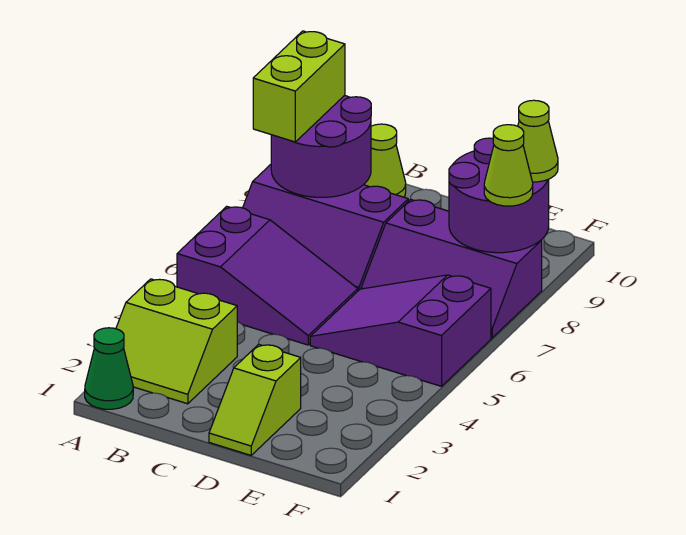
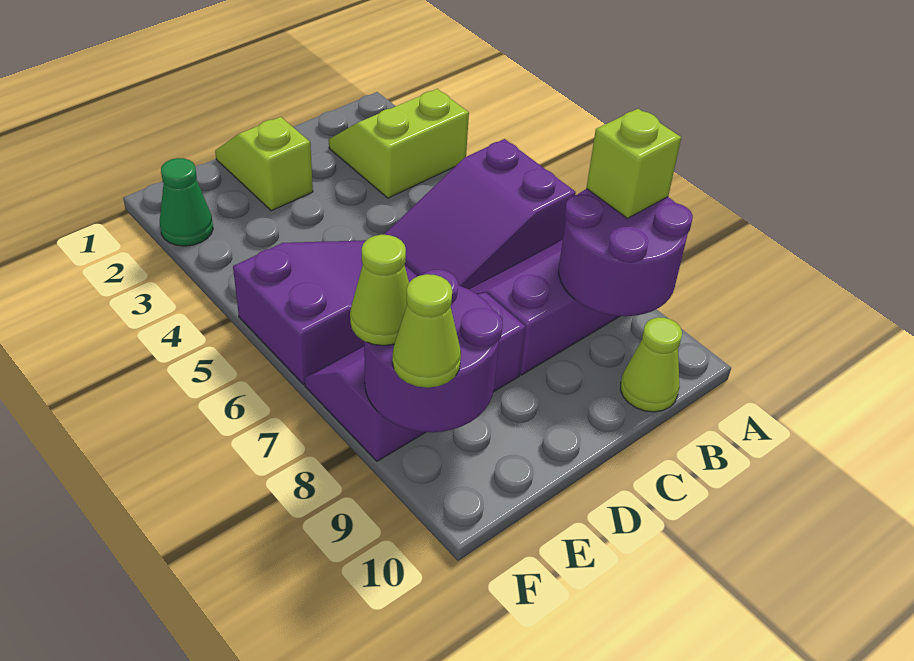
green cone A1 level 1 -> green cone F2 level 1
lime brick A8:A9 level 3 -> lime brick A8 level 3

